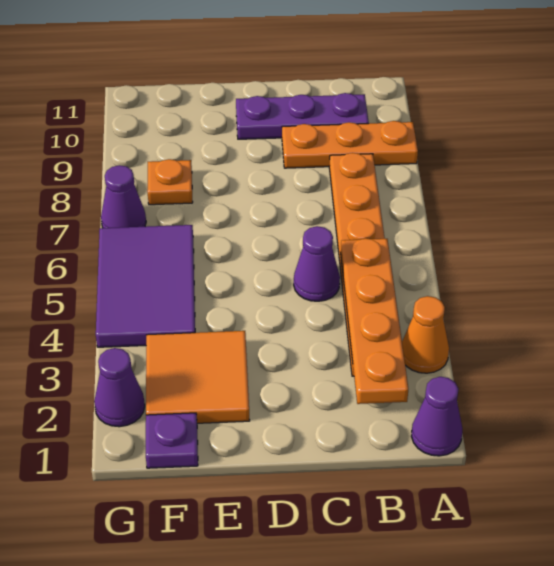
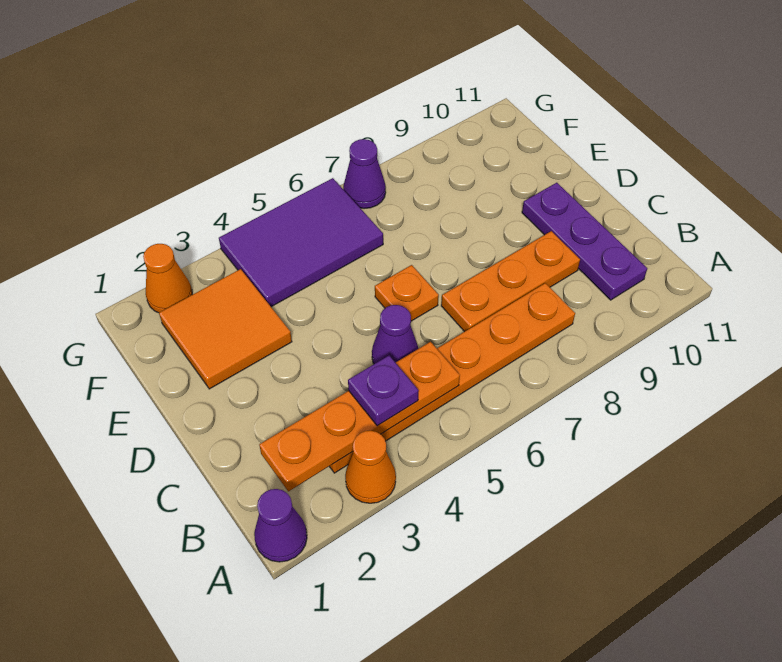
orange plate A9:C9 level 1 -> orange plate C7:C9 level 1
purple plate F1 level 1 -> purple plate B4 level 3
orange plate F8 level 1 -> orange plate D6 level 1
purple cone G2 level 1 -> orange cone G2 level 1

